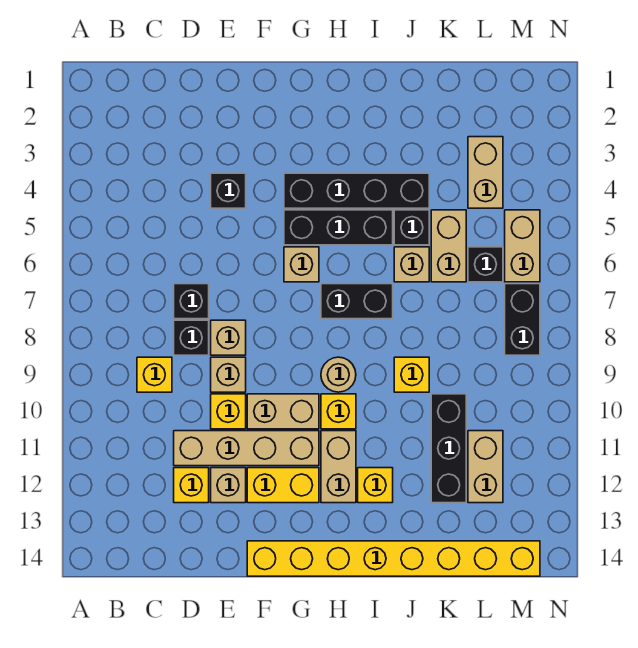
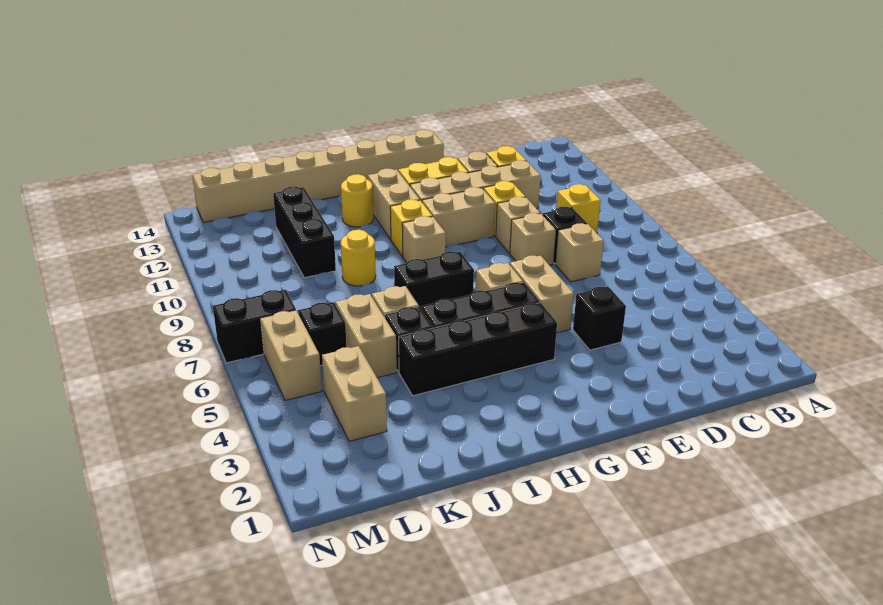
black brick D7 level 1 -> tan brick D7 level 1
yellow brick F14:M14 level 1 -> tan brick F14:M14 level 1
tan round brick H9 level 1 -> tan brick H9 level 1
yellow brick I12 level 1 -> yellow round brick I12 level 1
yellow brick J9 level 1 -> yellow round brick J9 level 1
tan brick L11:L12 level 1 -> tan brick F5:F6 level 1
black brick M7:M8 level 1 -> black brick M7:N7 level 1

